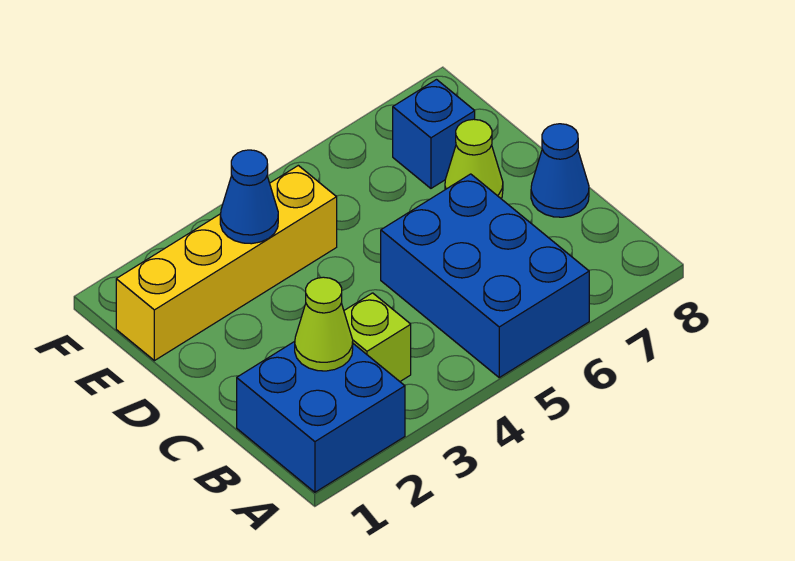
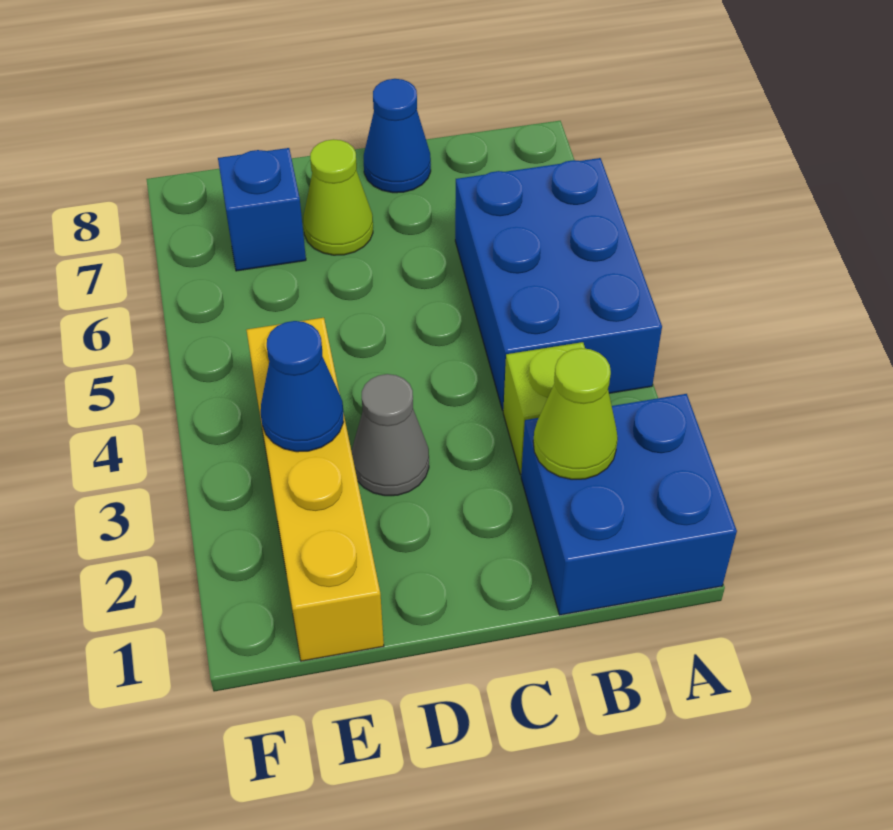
blue brick A5:C6 level 1 -> blue brick A4:B6 level 1
none -> grey cone D3 level 1

